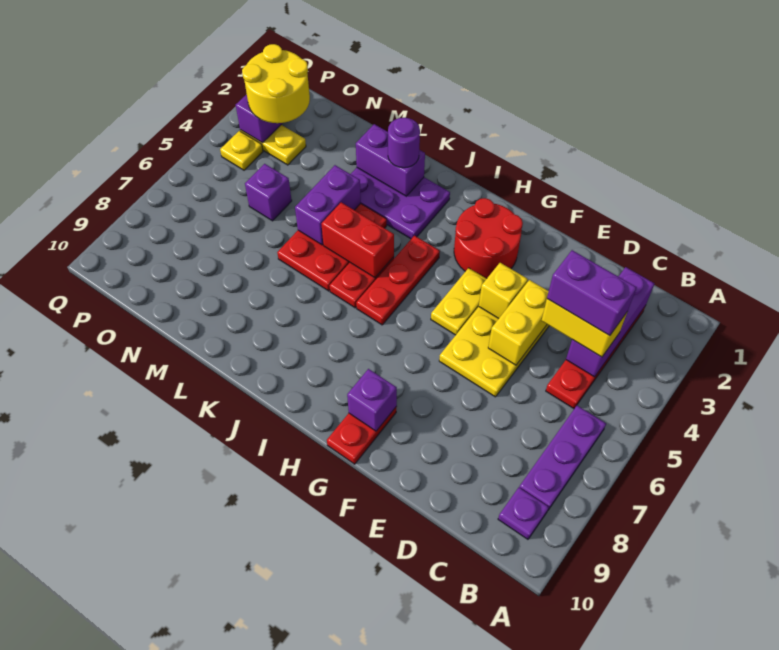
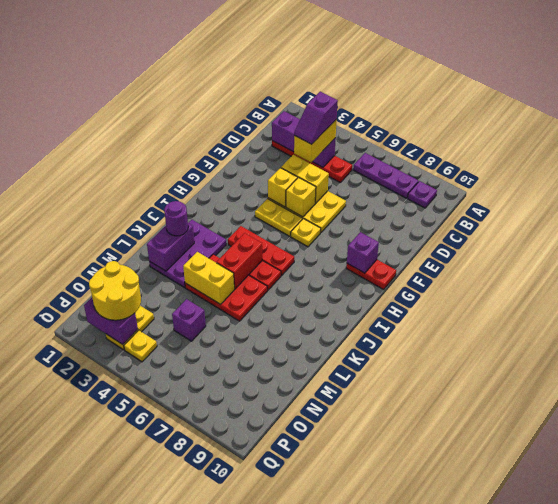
purple brick C4:D4 level 4 -> purple slope C4:D4 level 4 top C
none -> yellow brick F5 level 2
red round brick G2:H3 level 1 -> none
none -> yellow plate G6 level 1
purple brick L4:L5 level 2 -> yellow brick L4:L5 level 2

